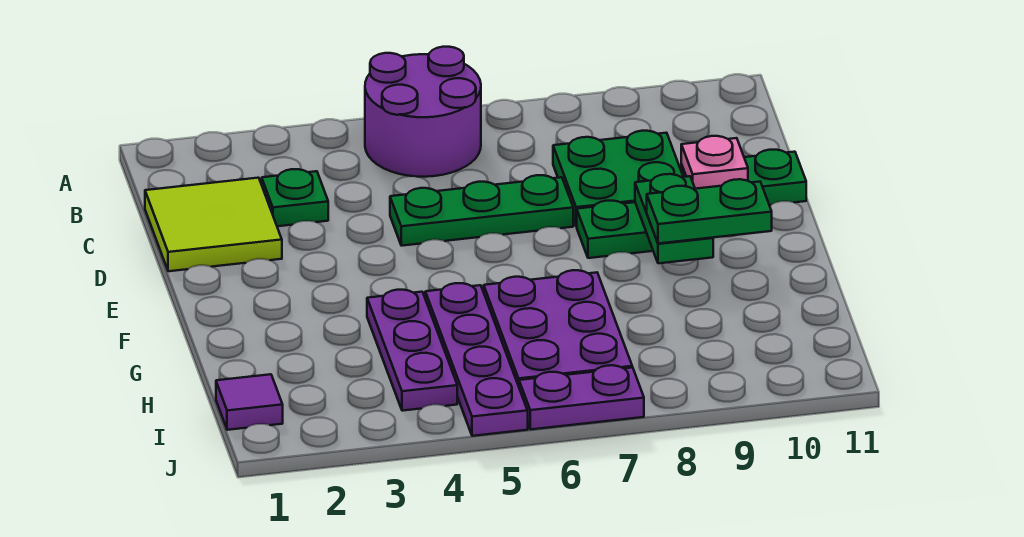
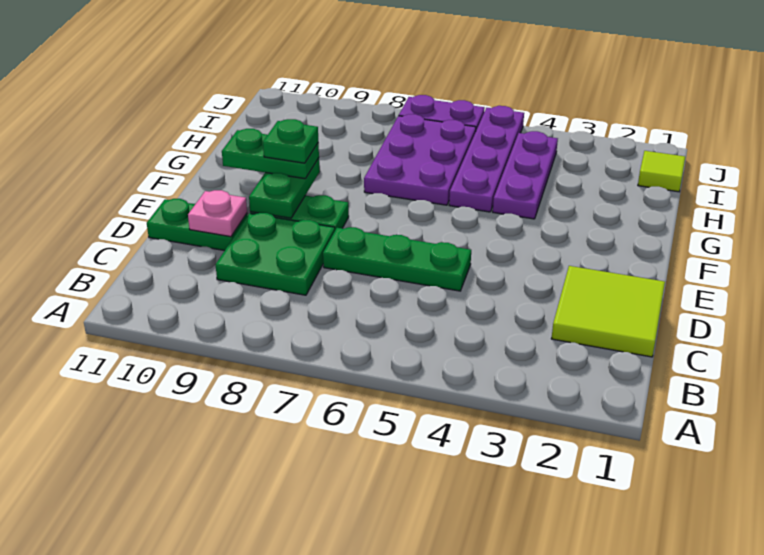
purple round brick A5:B6 level 1 -> none
green plate C3 level 1 -> green plate F9 level 4
purple tile I1 level 1 -> lime tile I1 level 1

